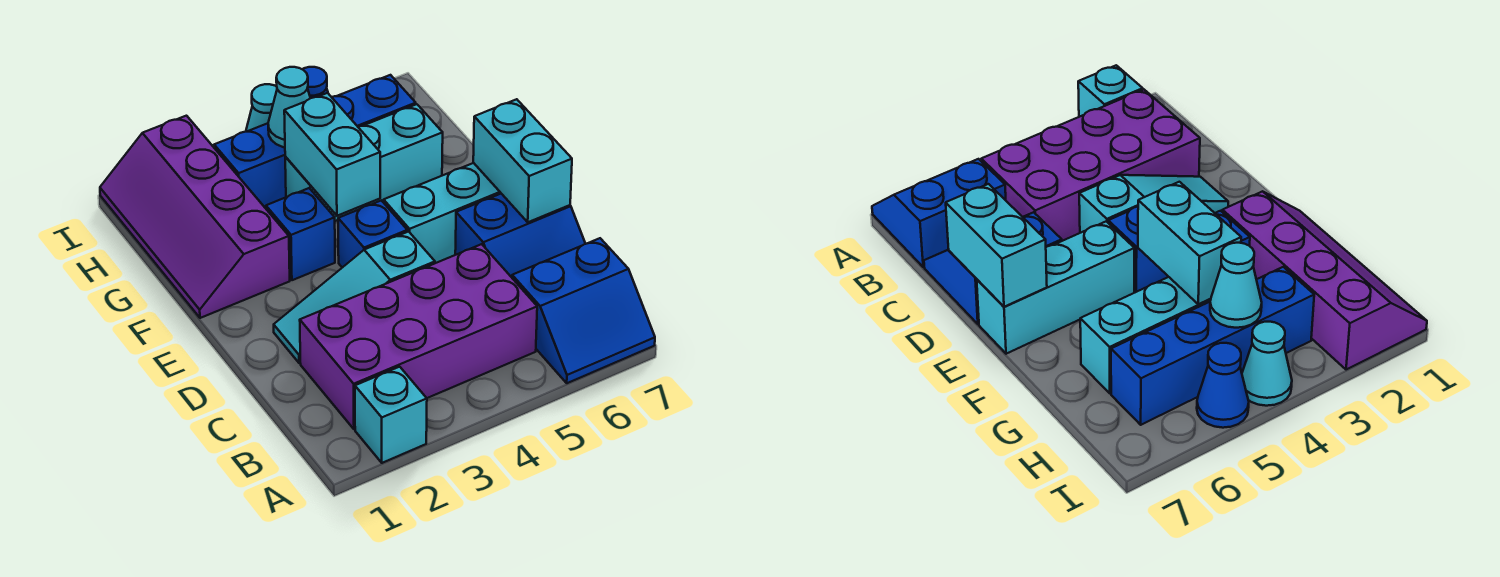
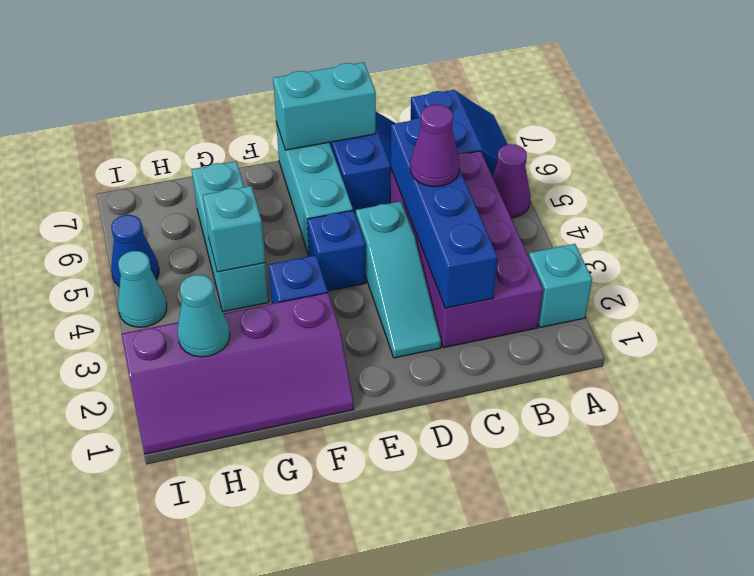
none -> purple cone A5 level 1
none -> purple cone C4 level 3
cyan brick F4:G4 level 2 -> cyan brick G4 level 2
blue brick H3:H6 level 1 -> blue brick C2:C5 level 2
cyan cone H4 level 2 -> cyan cone H2 level 2

